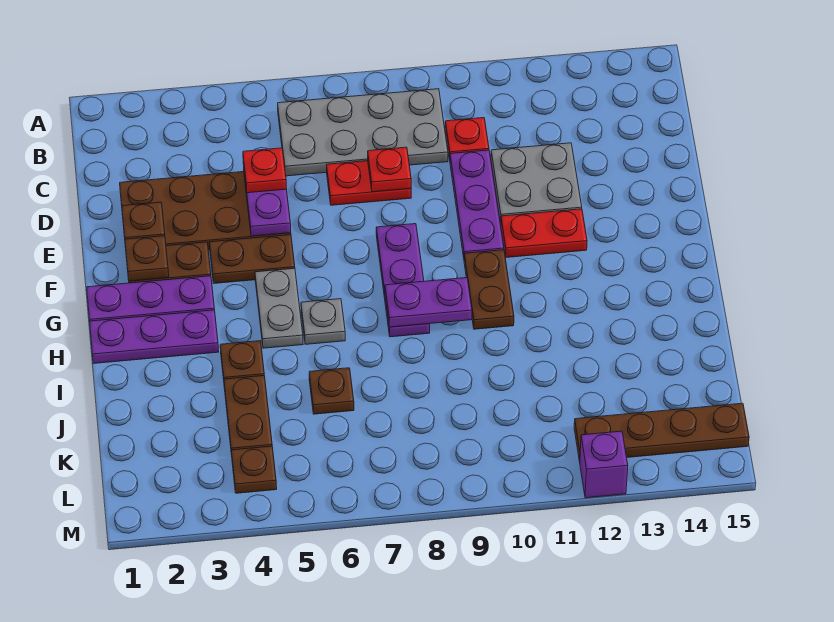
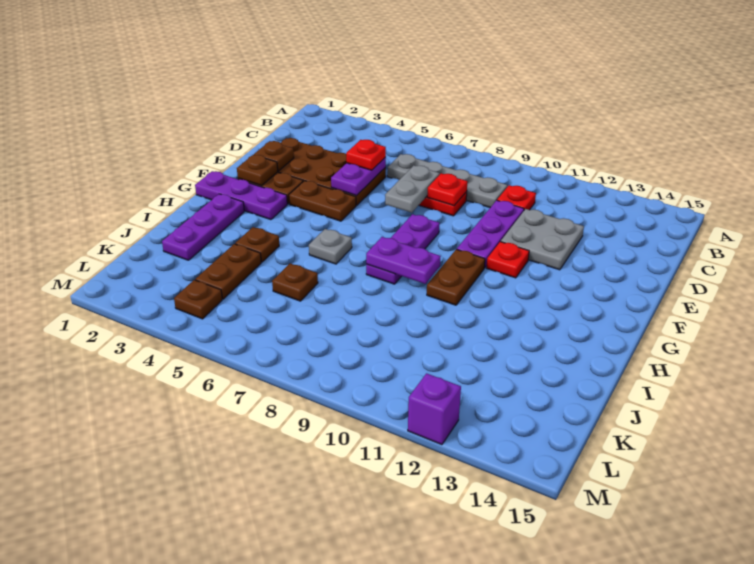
grey plate B6:C9 level 1 -> grey plate C6:C9 level 1
red plate F11:F12 level 1 -> red plate F11 level 1
grey plate G5:H5 level 1 -> grey plate D7:E7 level 2
purple plate H1:H3 level 1 -> purple plate H2:J2 level 1
brown plate L12:L15 level 1 -> none

